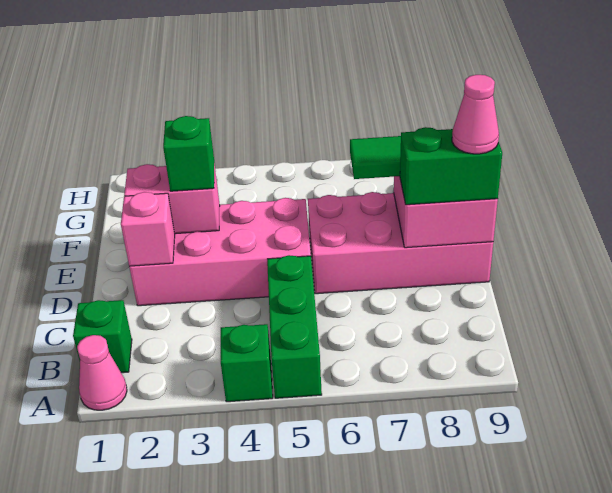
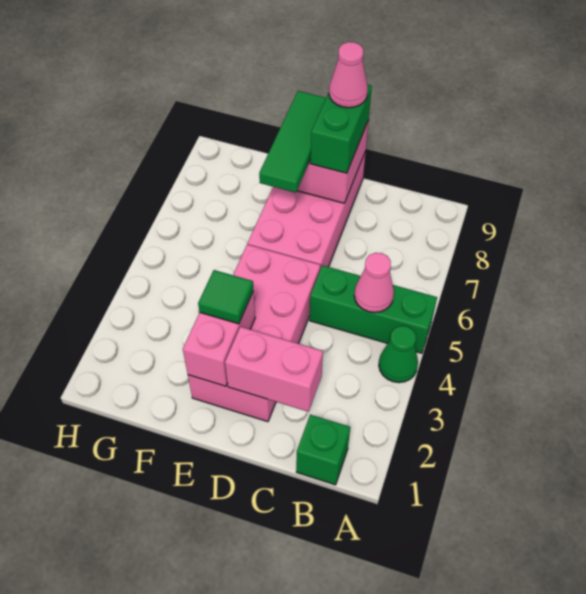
pink cone A1 level 1 -> pink cone B5 level 2
green brick A4 level 1 -> green cone A4 level 1
pink brick D2 level 2 -> pink brick C2:D2 level 2
green brick E3 level 3 -> green tile E3 level 3

